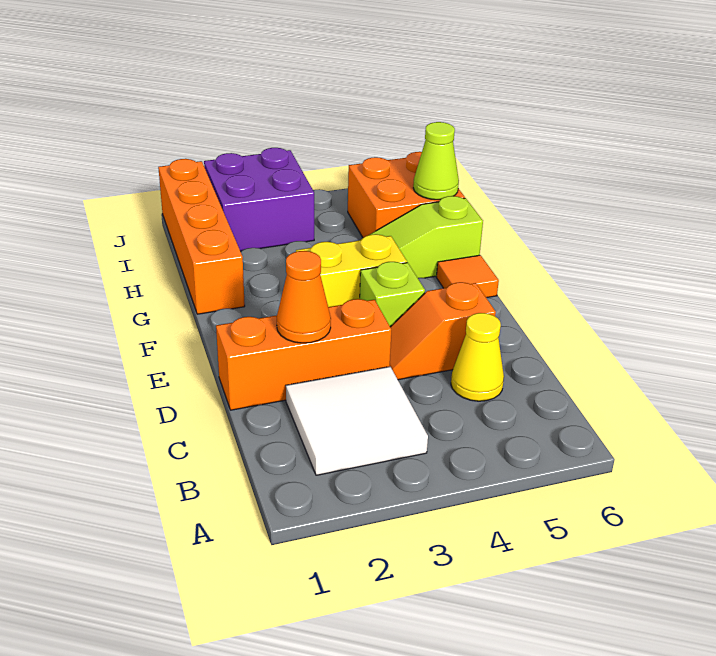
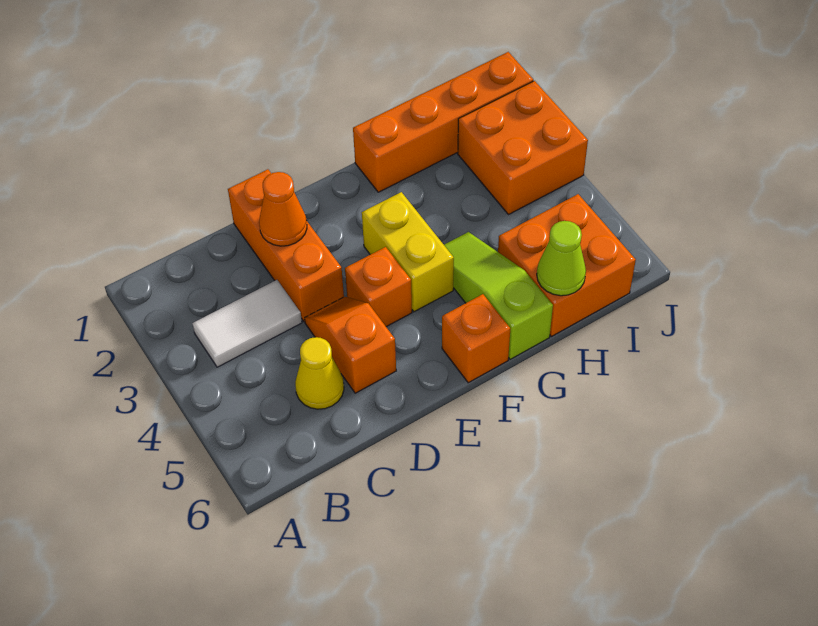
white tile B2:C3 level 1 -> white tile B3:C3 level 1
lime brick E4 level 1 -> orange brick E4 level 1
orange tile F6 level 1 -> orange brick F6 level 1
purple brick I2:J3 level 1 -> orange brick I2:J3 level 1

